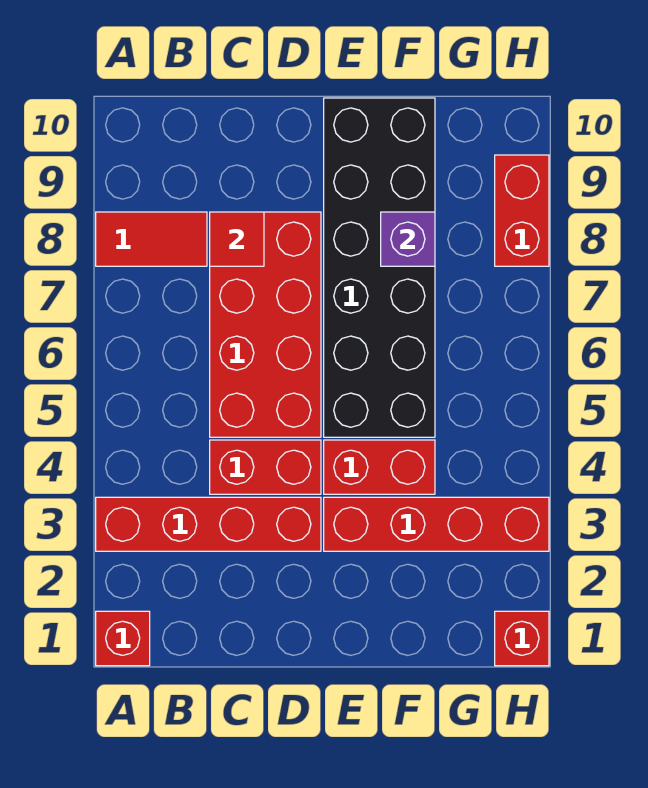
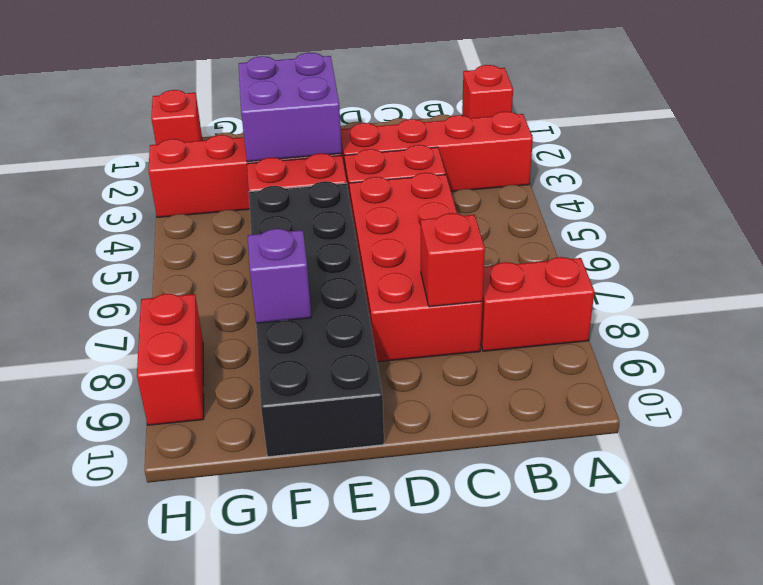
red tile A8:B8 level 1 -> red brick A8:B8 level 1
red tile C8 level 2 -> red brick C8 level 2
none -> purple brick E2:F3 level 2

